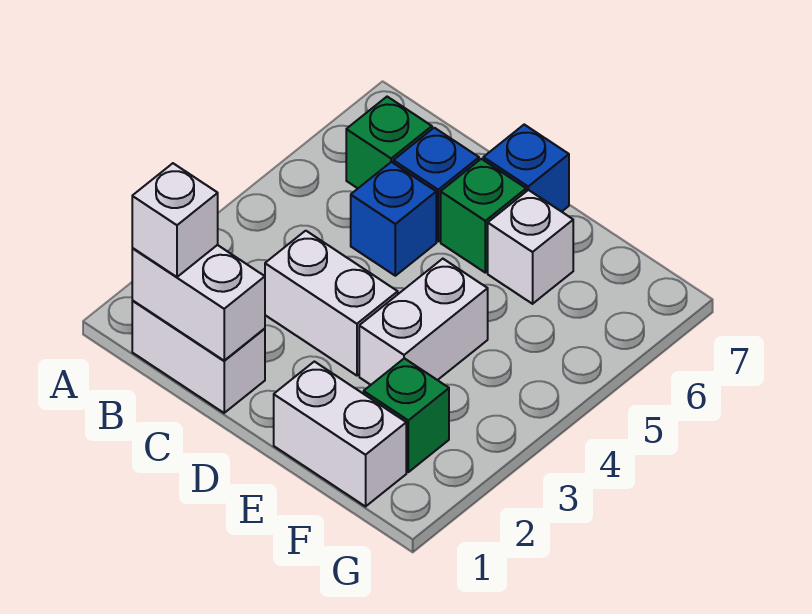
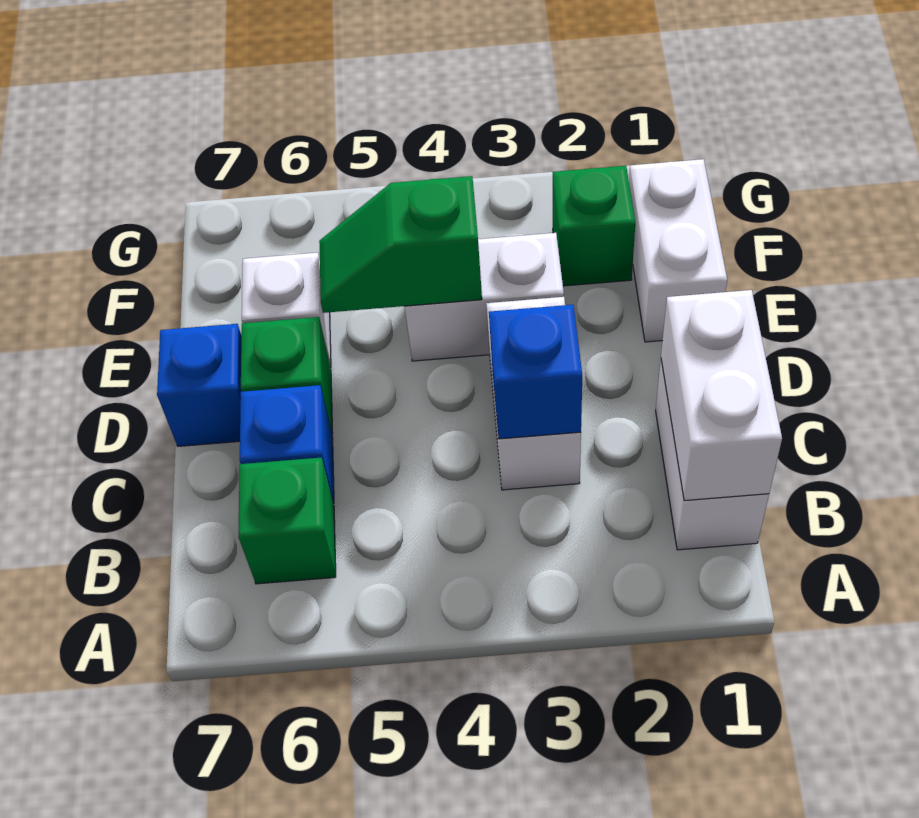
white brick B1 level 3 -> none
blue brick C5 level 1 -> blue brick C3 level 2
none -> green slope E4:E5 level 2 top 4

